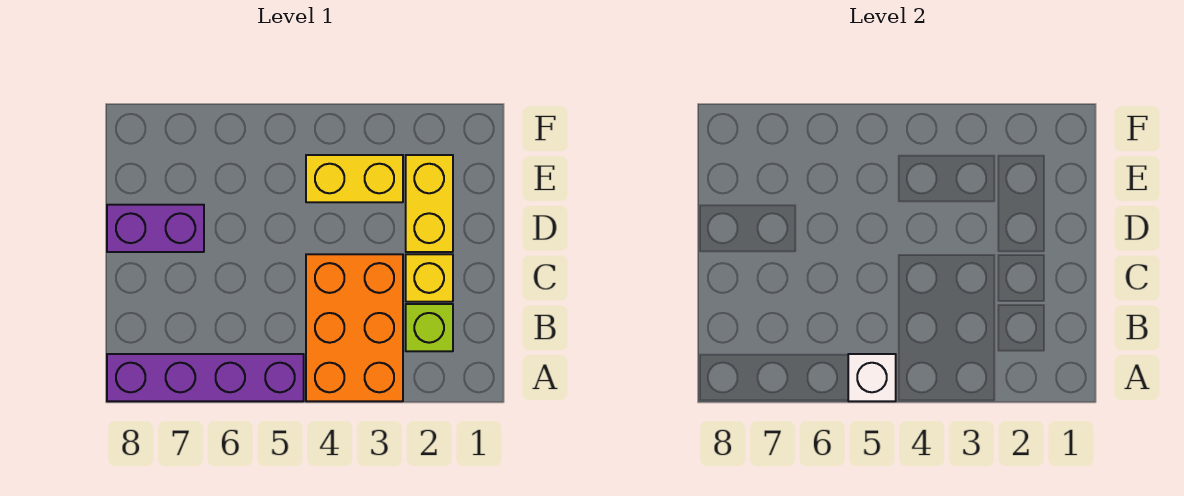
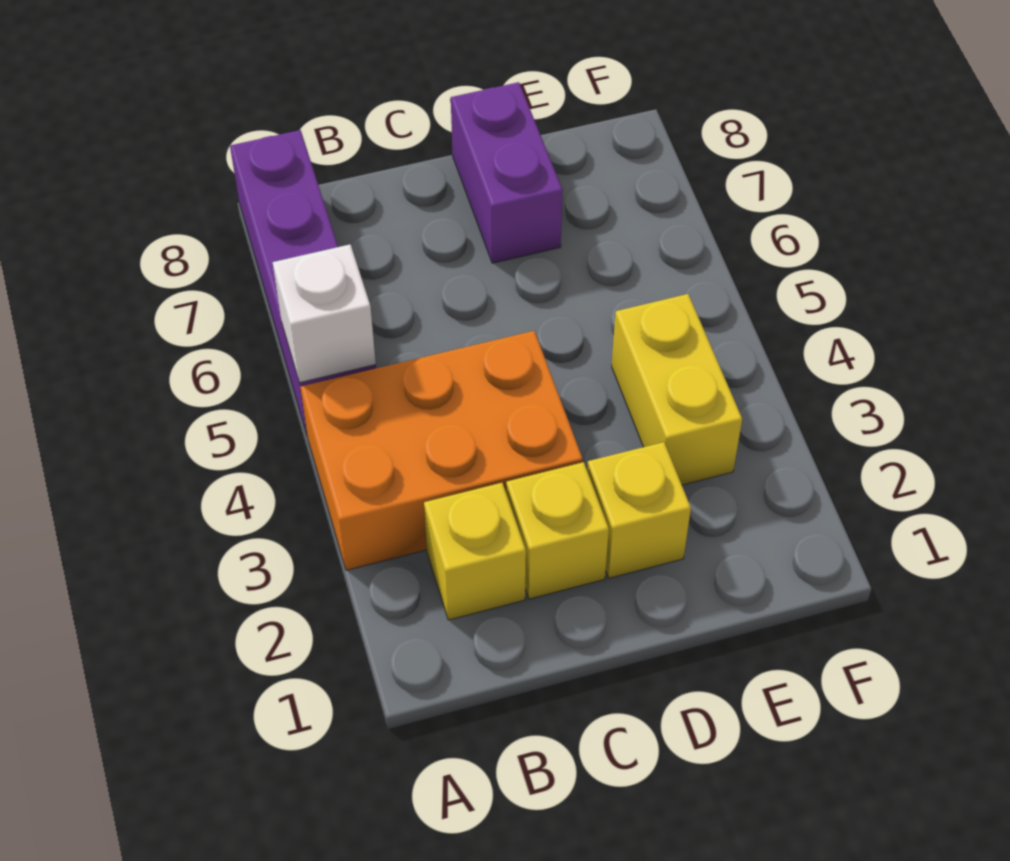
lime brick B2 level 1 -> yellow brick B2 level 1
yellow brick D2:E2 level 1 -> yellow brick D2 level 1

